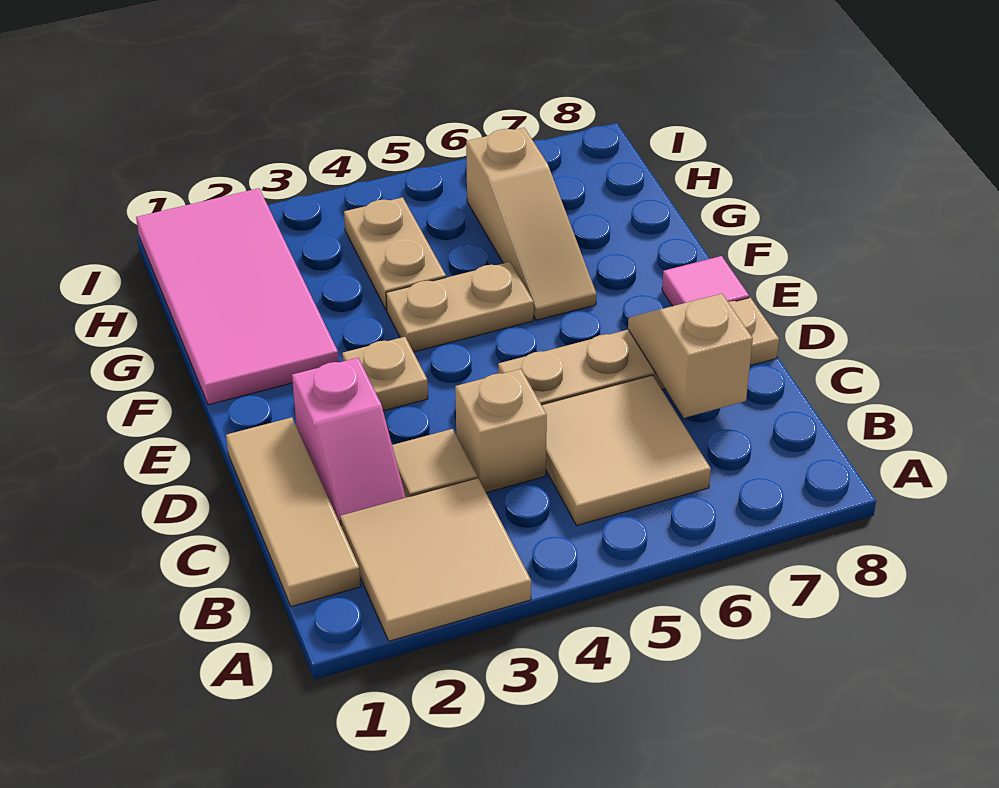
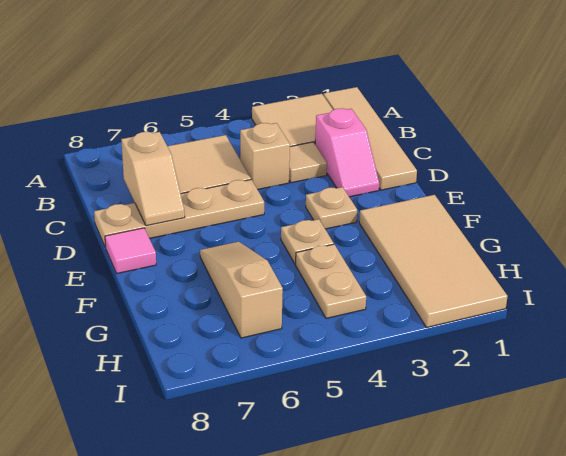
tan tile B1:D1 level 1 -> tan tile A1:D1 level 1
pink slope C2:D2 level 1 top D -> pink slope C2:D2 level 1 top C
pink tile F1:I2 level 1 -> tan tile F1:I2 level 1
tan plate F4:F5 level 1 -> tan plate F4 level 1

